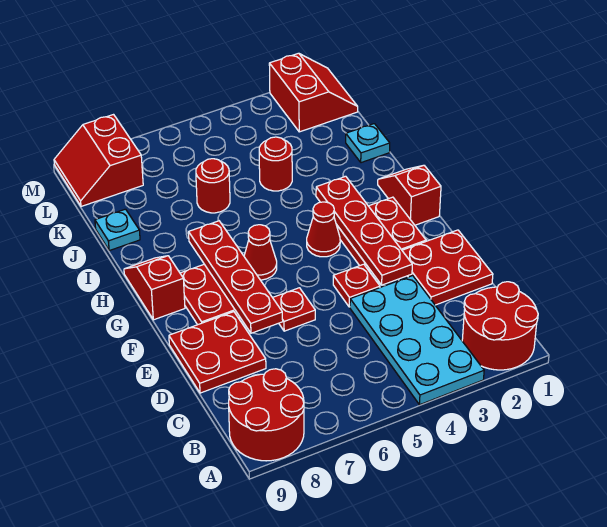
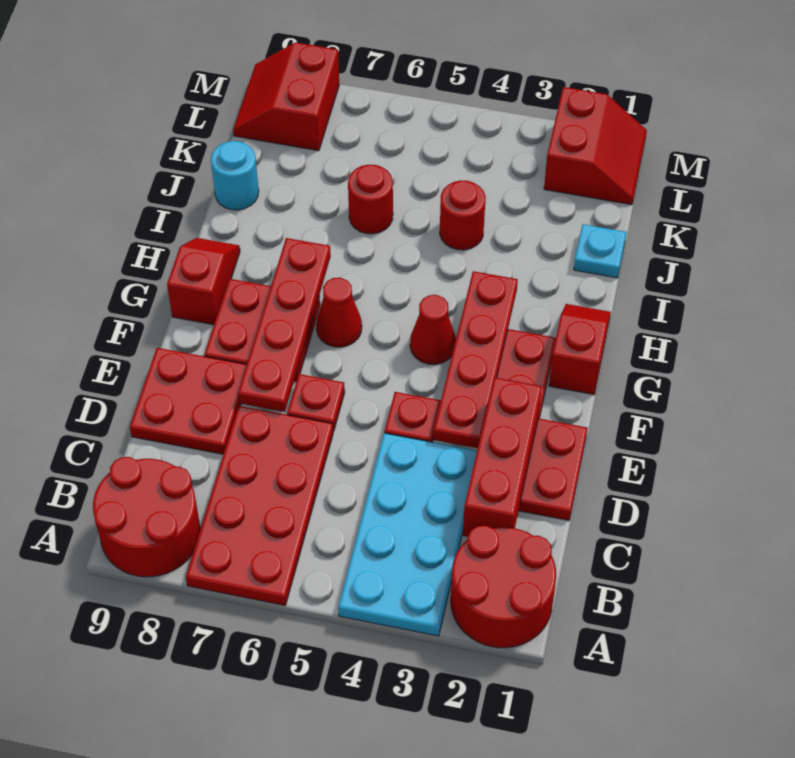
none -> red plate A6:D7 level 1
none -> red brick C2:E2 level 2
cyan plate J9 level 1 -> cyan round brick J9 level 1

